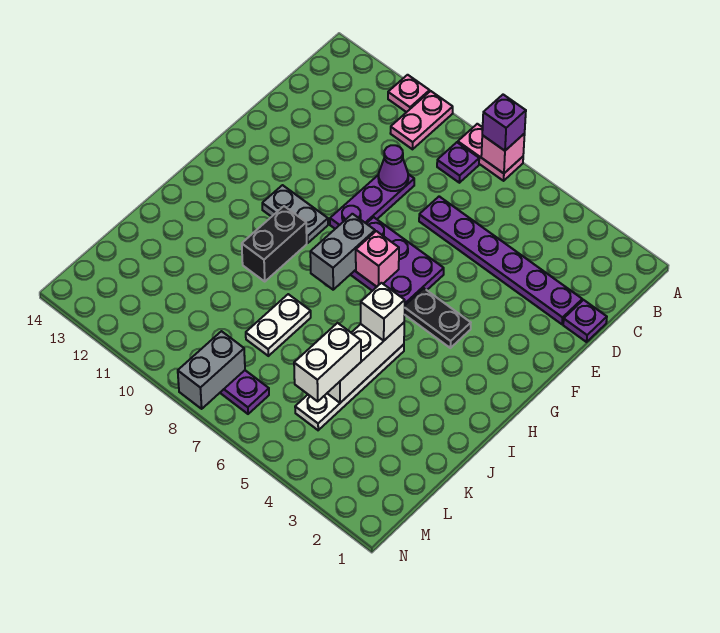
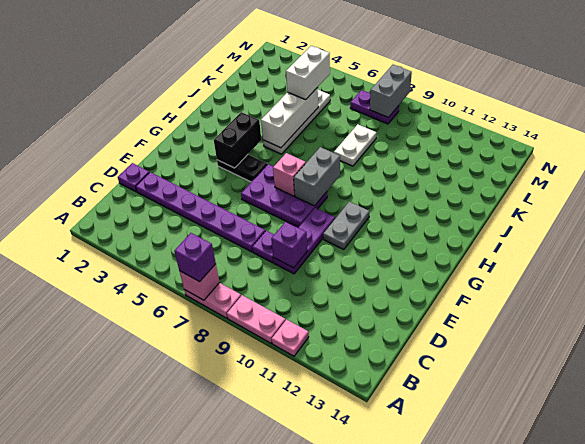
pink plate A10:B10 level 1 -> pink plate A9:A10 level 1
purple plate B8 level 1 -> purple plate D8 level 1
purple cone D9 level 2 -> purple brick D9 level 2
grey plate G10:G11 level 1 -> grey plate F10:G10 level 1
black brick H10:I10 level 1 -> black brick G4:H4 level 2
white brick I5 level 3 -> none

